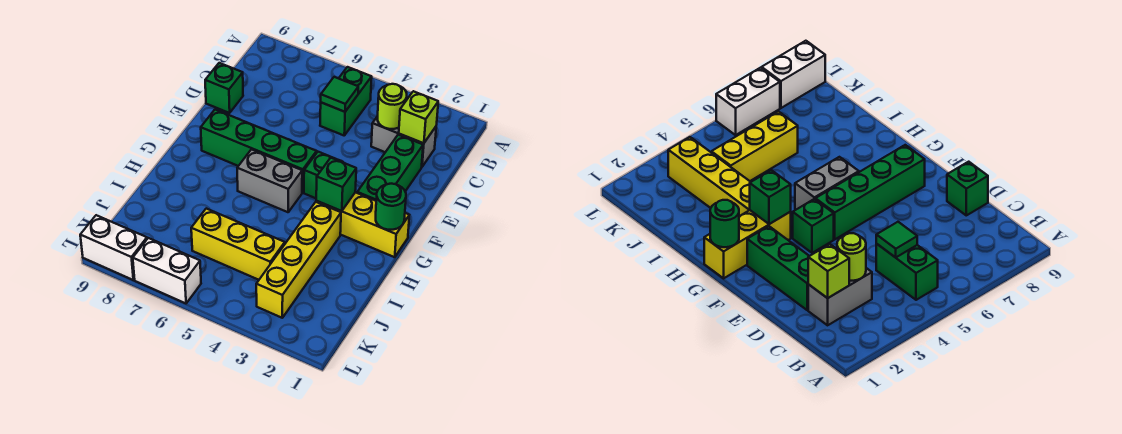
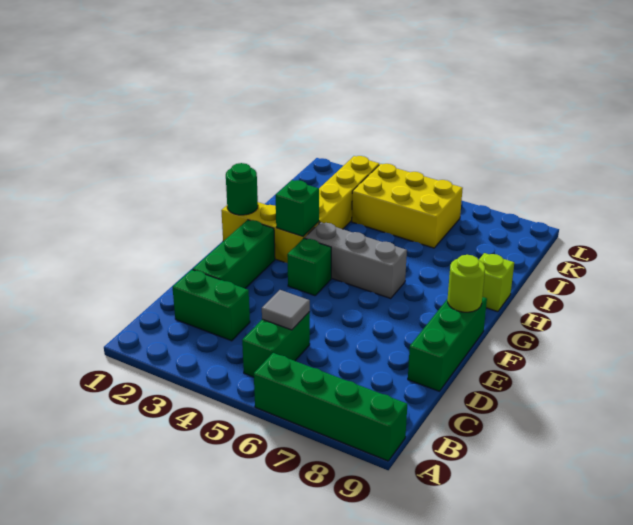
grey brick C2:C3 level 1 -> green brick C2:C3 level 1
lime brick C2 level 2 -> lime brick H9 level 1
lime round brick C3 level 2 -> lime round brick F9 level 2
green tile C5 level 2 -> grey tile C5 level 2
green brick D9 level 1 -> green brick D9:F9 level 1
green brick F5:F8 level 1 -> green brick A6:A9 level 1
grey brick G5:G6 level 1 -> grey brick G4:G6 level 1
yellow brick J4:J6 level 1 -> yellow brick J4:K6 level 1
white brick L6:L7 level 1 -> none
white brick L8:L9 level 1 -> none

